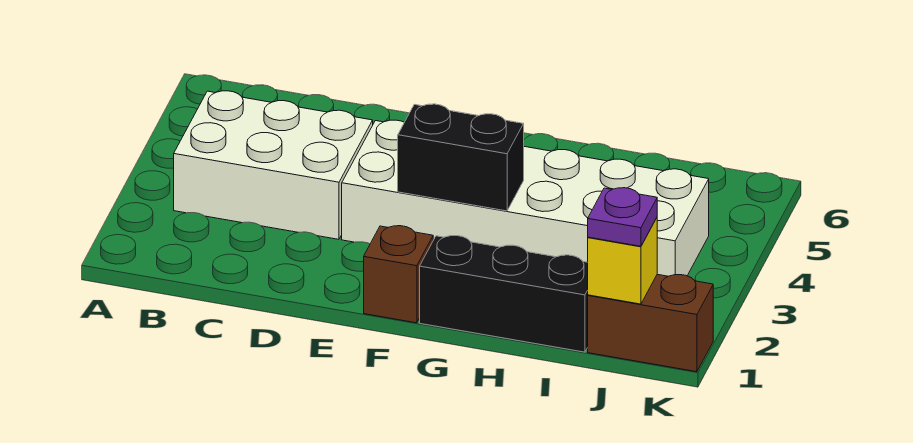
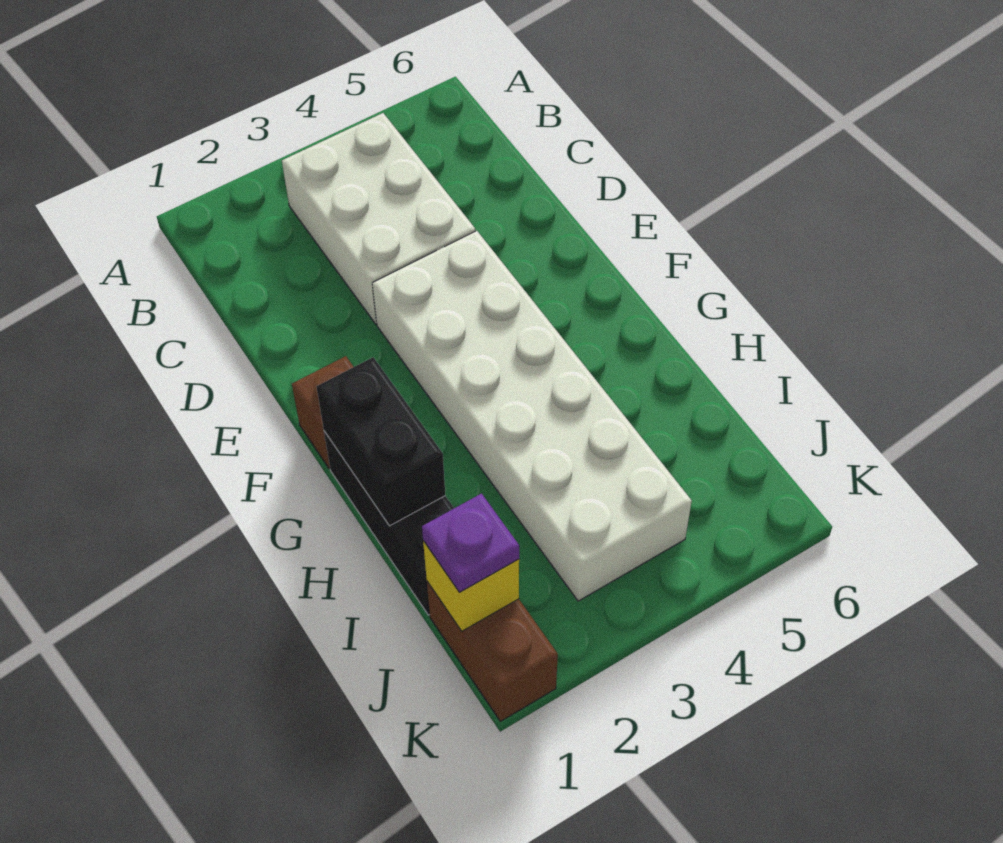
black brick F3:G3 level 2 -> black brick G1:H1 level 2

